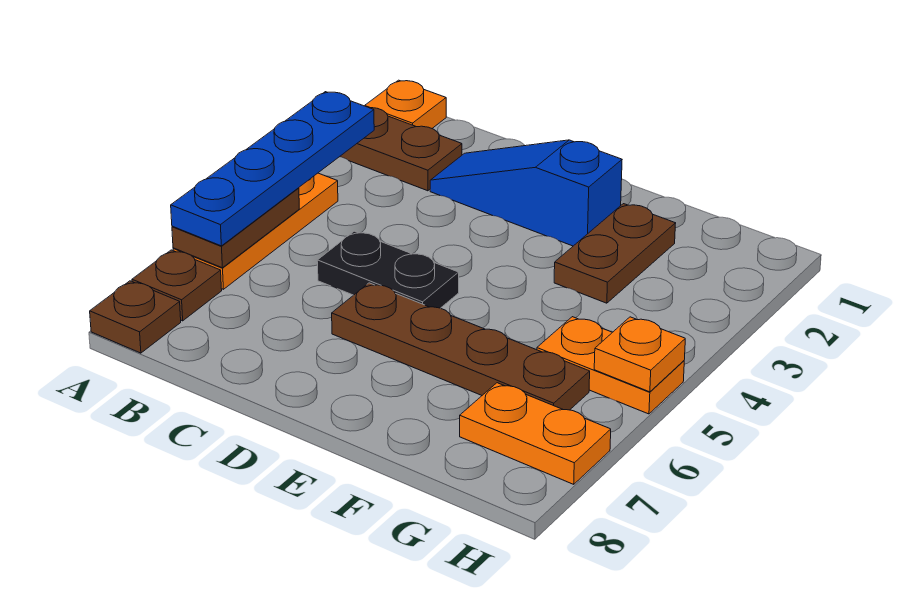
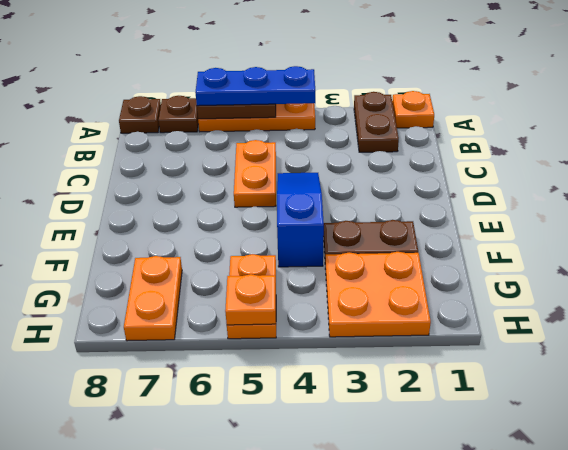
blue plate A3:A6 level 3 -> blue plate A4:A6 level 3
blue slope C2:E2 level 1 top E -> blue slope D4:F4 level 1 top F
black plate C5:D5 level 1 -> orange plate C5:D5 level 1
brown plate D6:G6 level 1 -> none
none -> orange plate G2:H3 level 1

